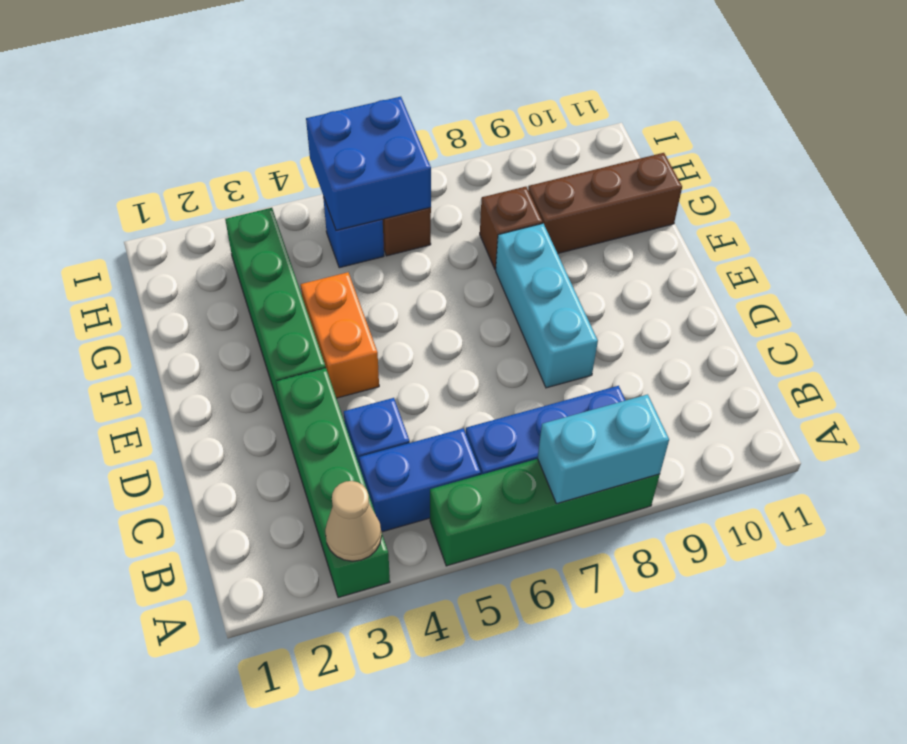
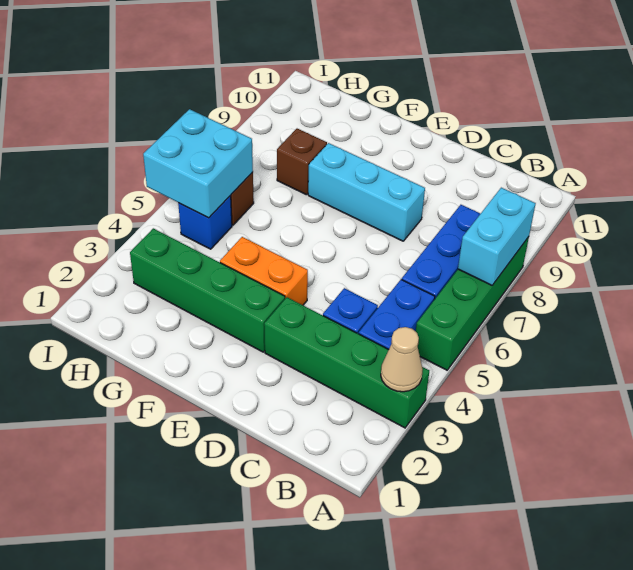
brown brick G9:G11 level 1 -> none
blue brick H5:I6 level 2 -> cyan brick H5:I6 level 2

